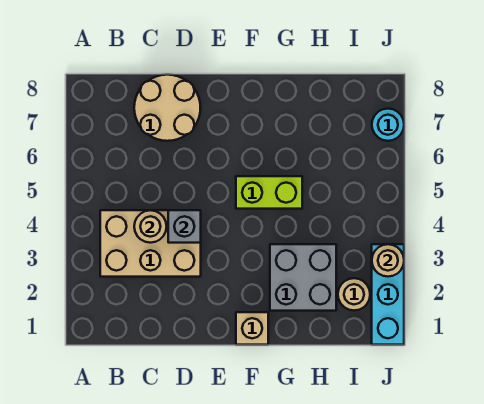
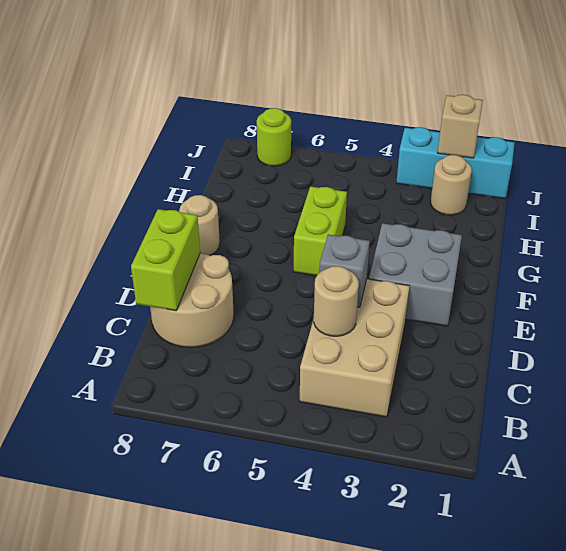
none -> lime brick C8:D8 level 2
tan brick F1 level 1 -> tan brick J2 level 2
grey brick G2:H3 level 1 -> grey brick E2:F3 level 1
tan round brick J3 level 2 -> tan round brick F8 level 1
cyan round brick J7 level 1 -> lime round brick J7 level 1

